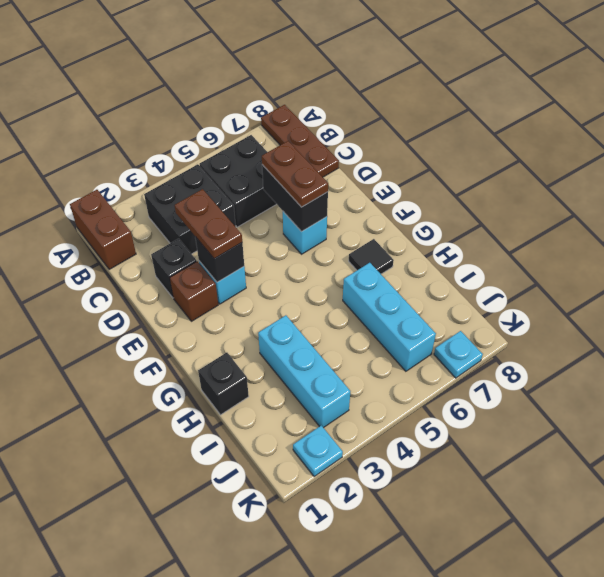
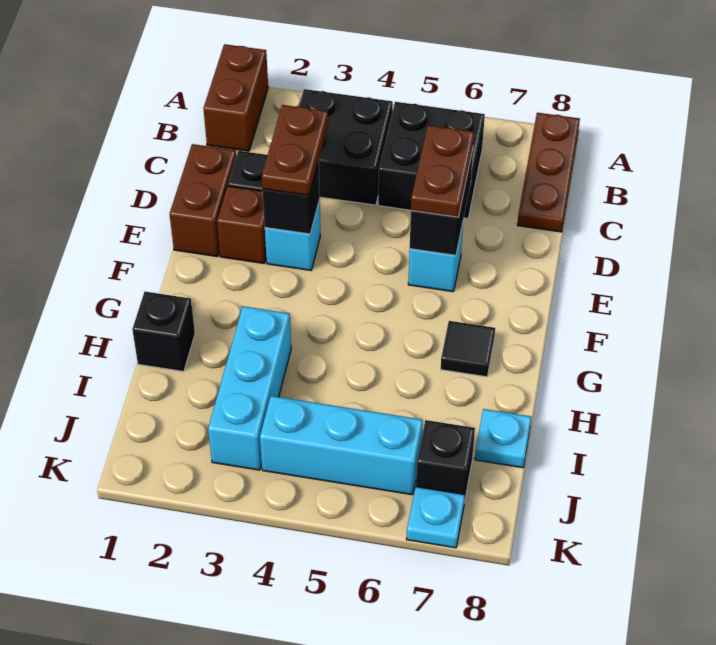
none -> brown brick D1:E1 level 1
cyan brick H6:J6 level 1 -> cyan brick J4:J6 level 1
none -> black brick J7 level 1
cyan plate K2 level 1 -> cyan plate I8 level 1

